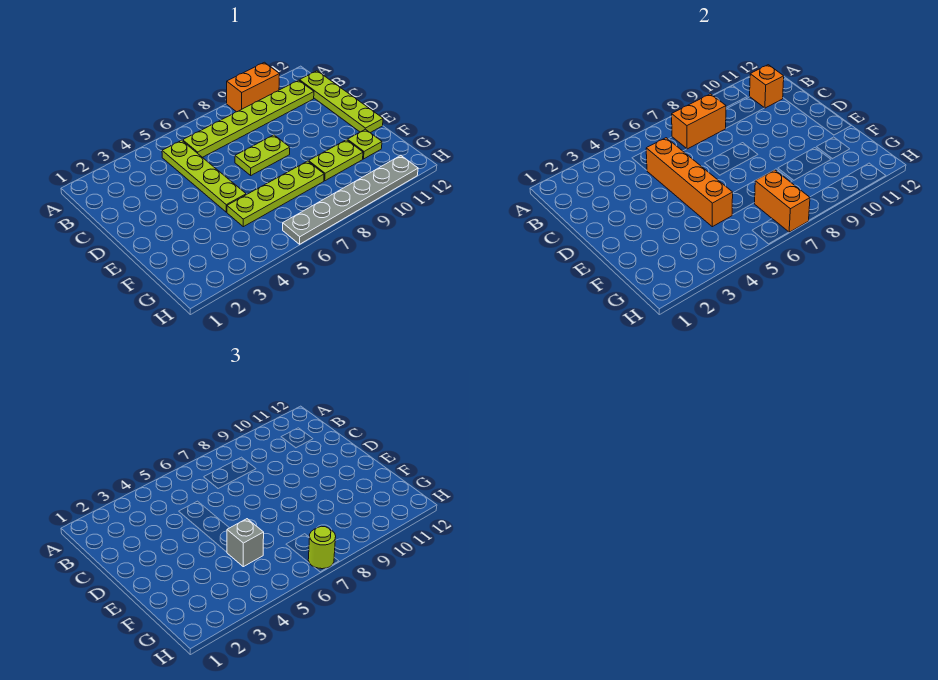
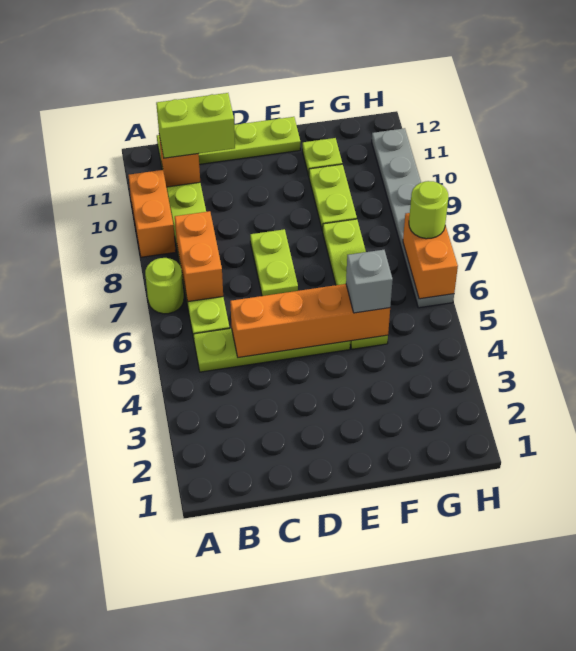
none -> lime round brick A7 level 1
none -> lime brick B11:C11 level 3
orange brick G7:H7 level 2 -> orange brick H6:H7 level 2

